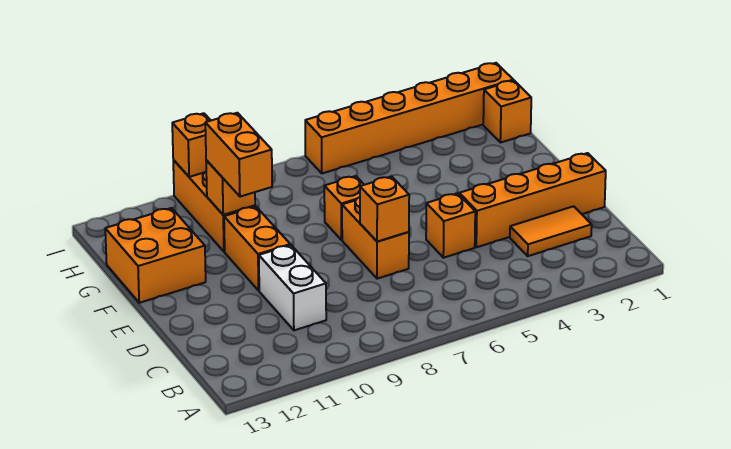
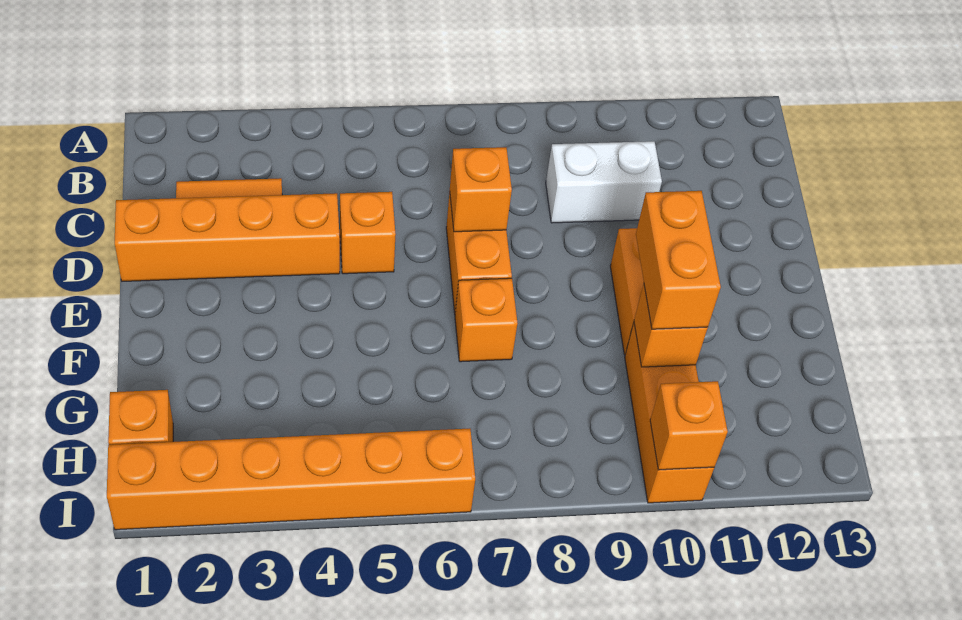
white brick C10:D10 level 1 -> white brick C9:C10 level 1
orange brick F12:G13 level 1 -> none

